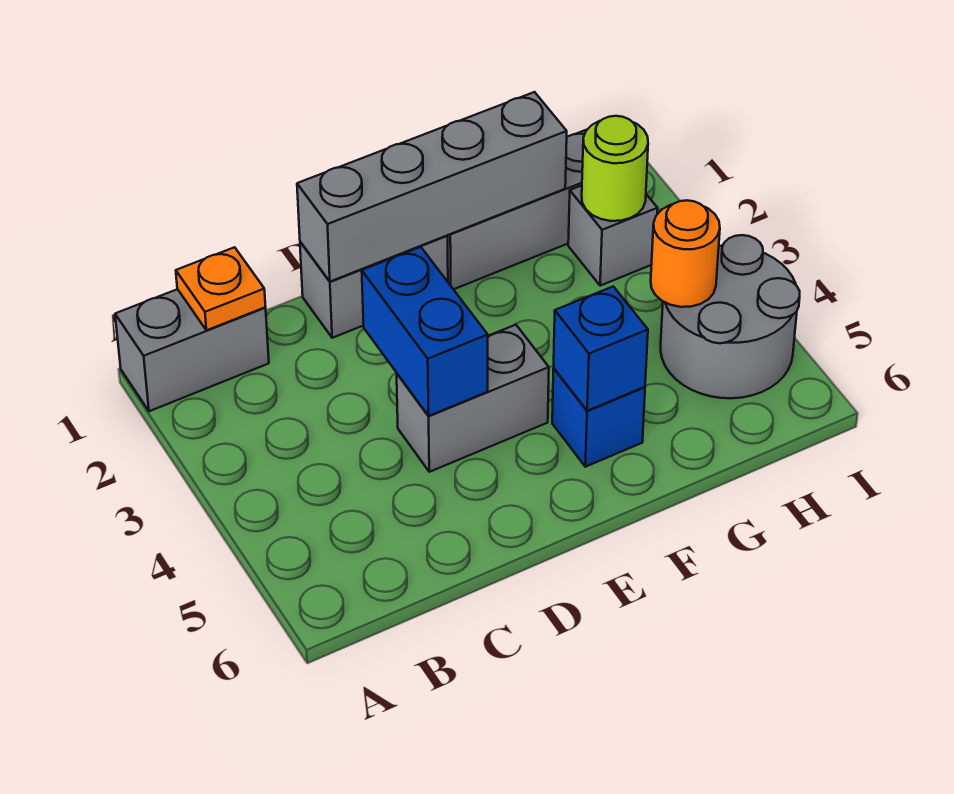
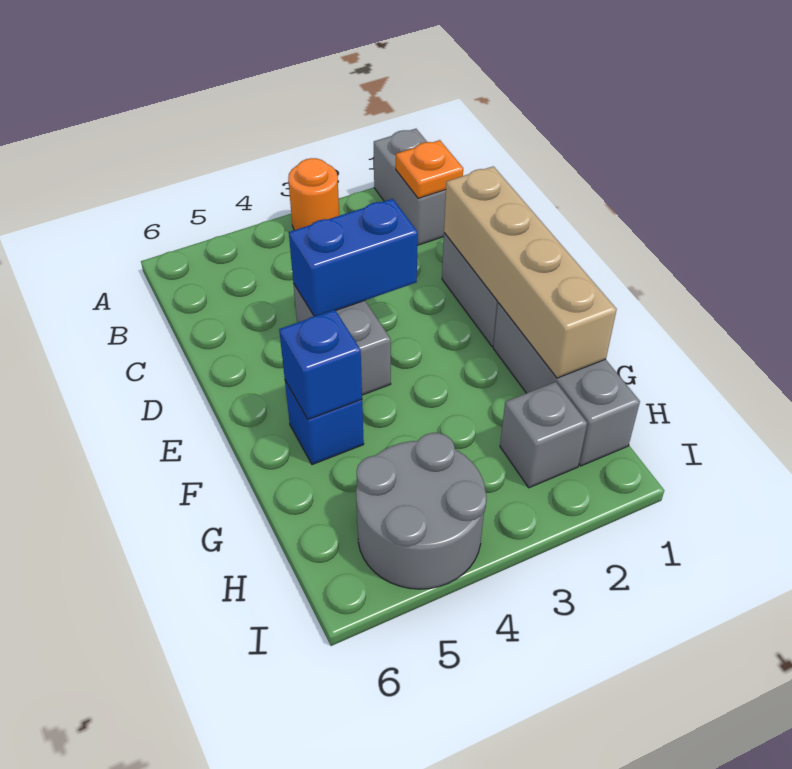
grey brick D1:G1 level 2 -> tan brick D1:G1 level 2
lime round brick H2 level 2 -> none
orange round brick H4 level 2 -> orange round brick A3 level 1

